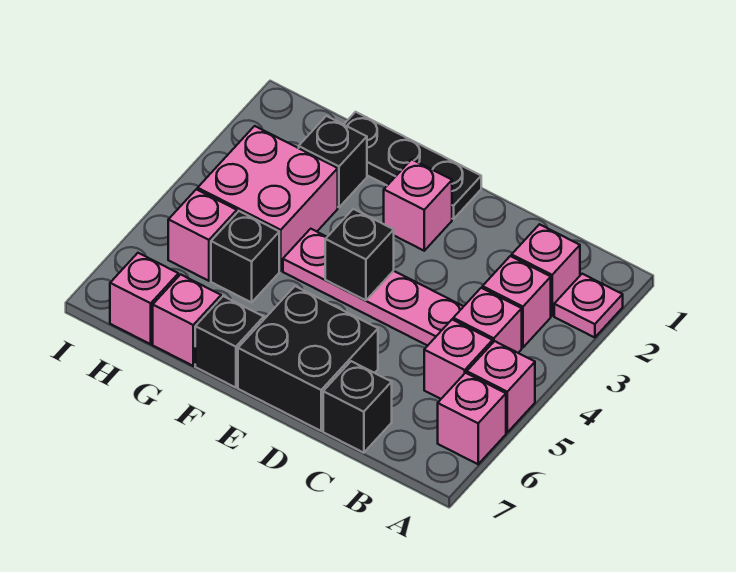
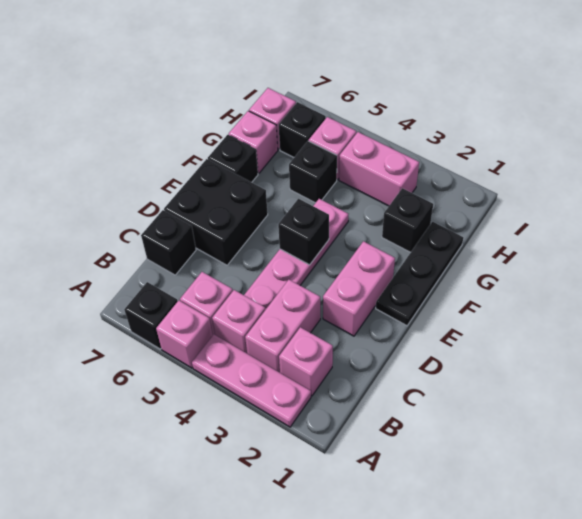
pink plate A2 level 1 -> pink plate A2:A4 level 1
pink brick A6 level 1 -> black brick A6 level 1
pink brick B3 level 1 -> pink brick B3:C3 level 1
pink brick E2 level 1 -> pink brick D2:E2 level 1
pink brick G3:H4 level 1 -> pink brick H3:H4 level 1
none -> black brick H6 level 1

